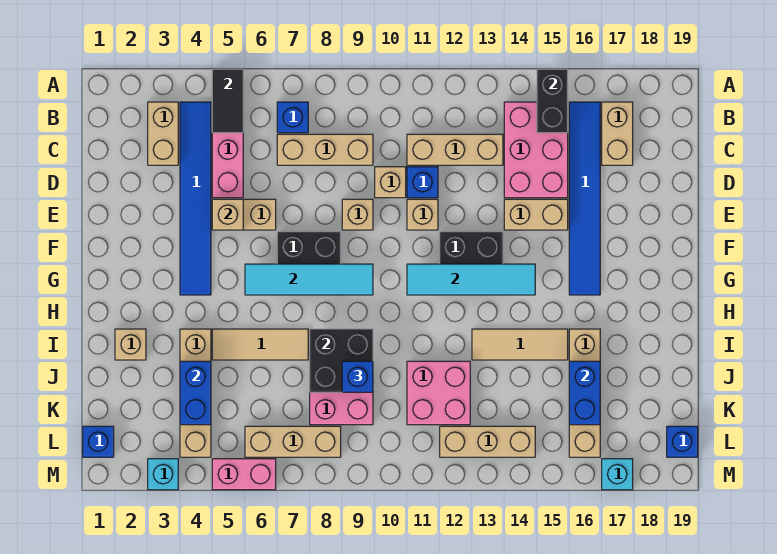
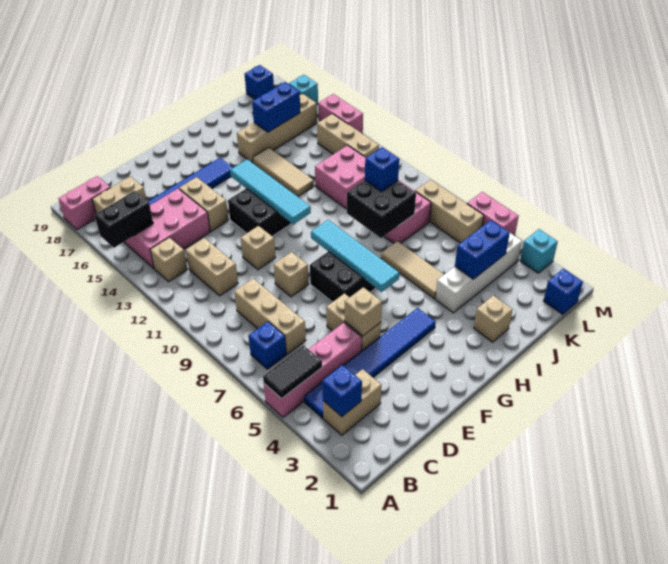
none -> pink brick A18:B18 level 1
tan brick C11:C13 level 1 -> tan brick C11:C12 level 1
tan brick D10 level 1 -> tan brick B13 level 1
blue brick D11 level 1 -> blue brick B3 level 2
tan brick I4:L4 level 1 -> white brick I4:L4 level 1
none -> pink brick M14:M15 level 1

